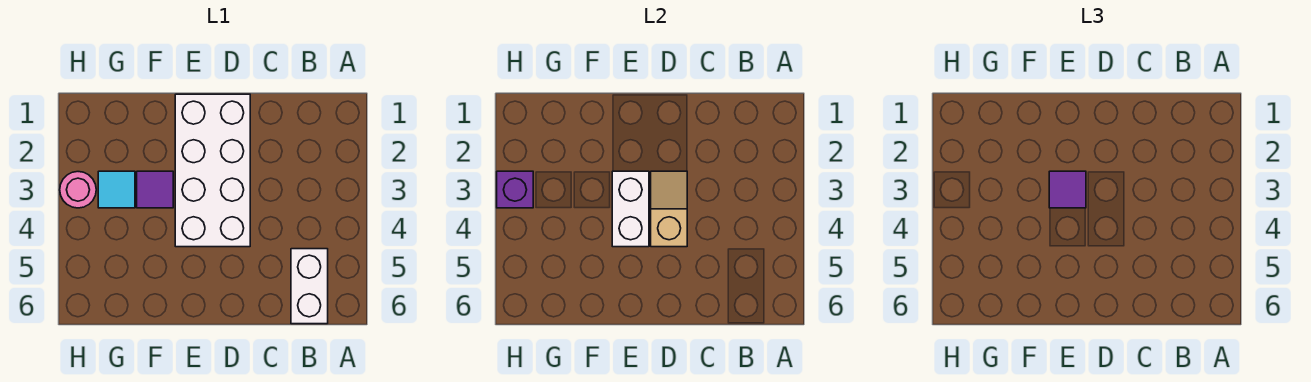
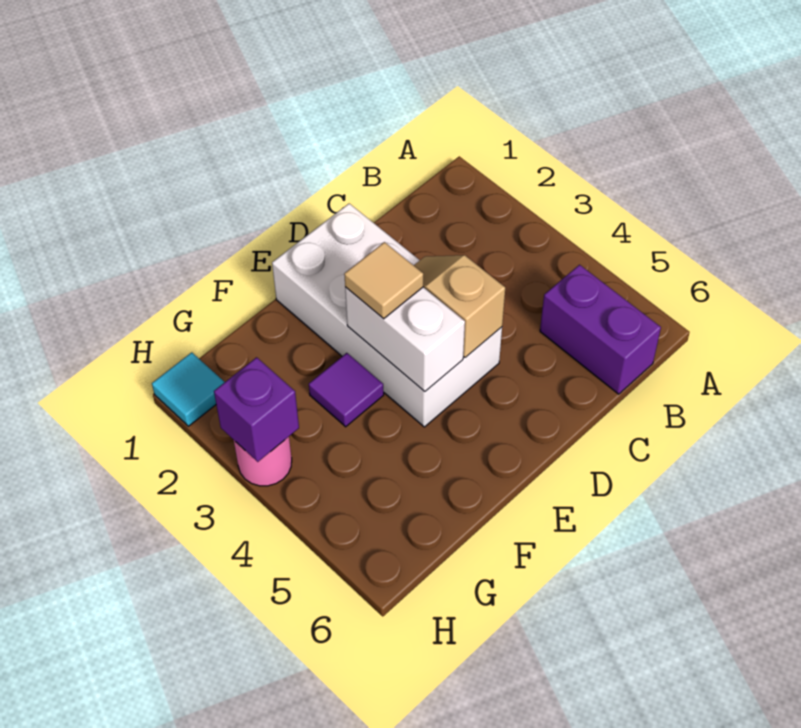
white brick B5:B6 level 1 -> purple brick B5:B6 level 1
purple tile E3 level 3 -> tan tile E3 level 3
cyan tile G3 level 1 -> cyan tile H1 level 1

